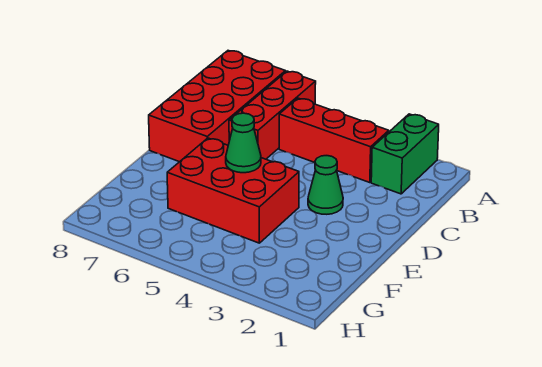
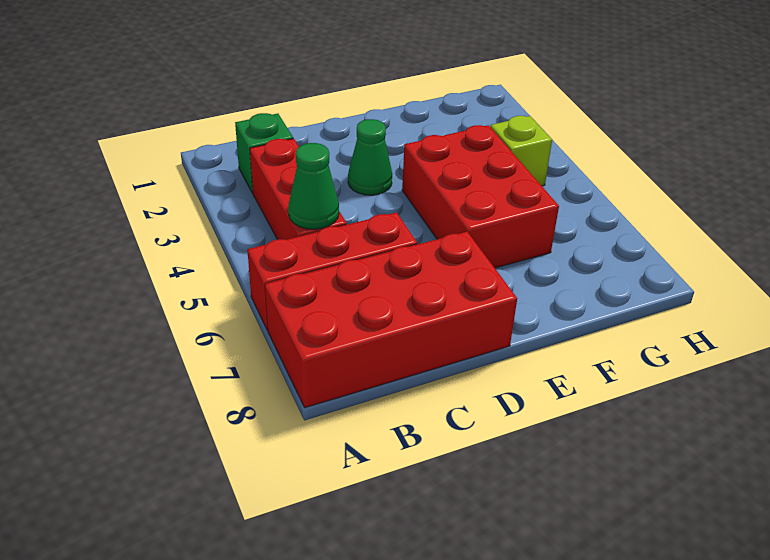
green brick A2:B2 level 1 -> green brick B2 level 1
green cone E5 level 2 -> green cone B5 level 2
none -> lime brick G4 level 1

